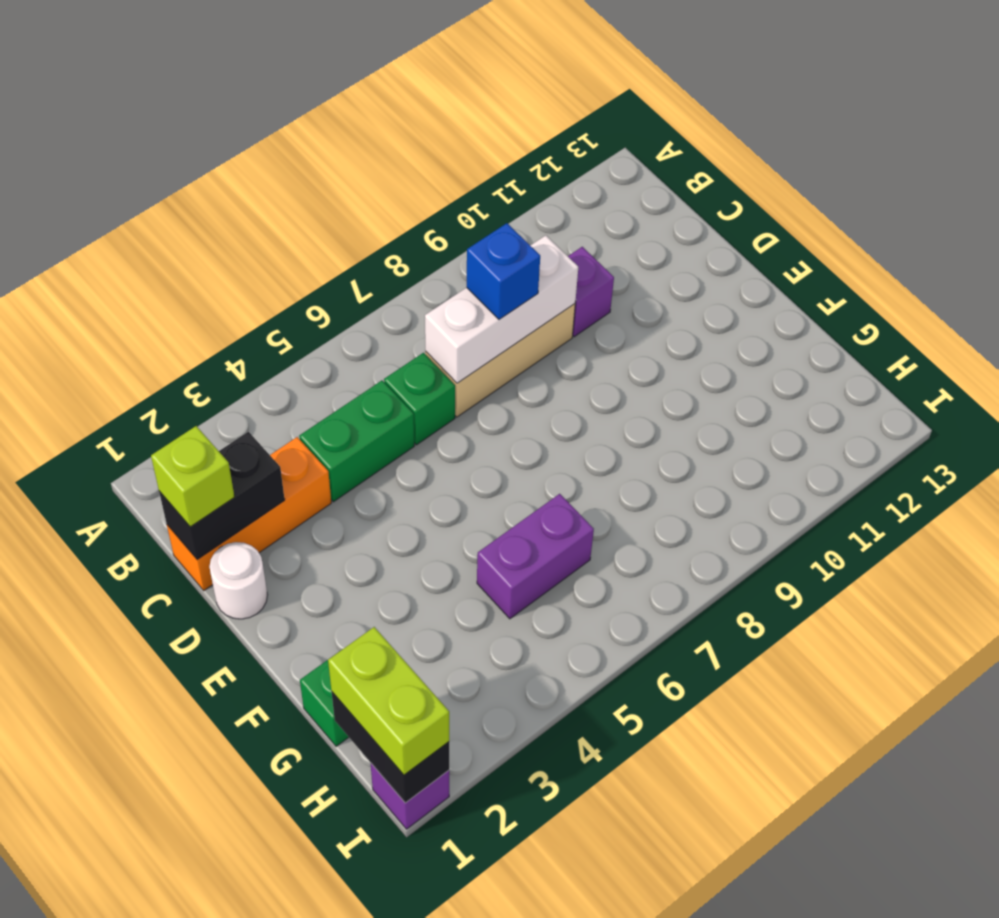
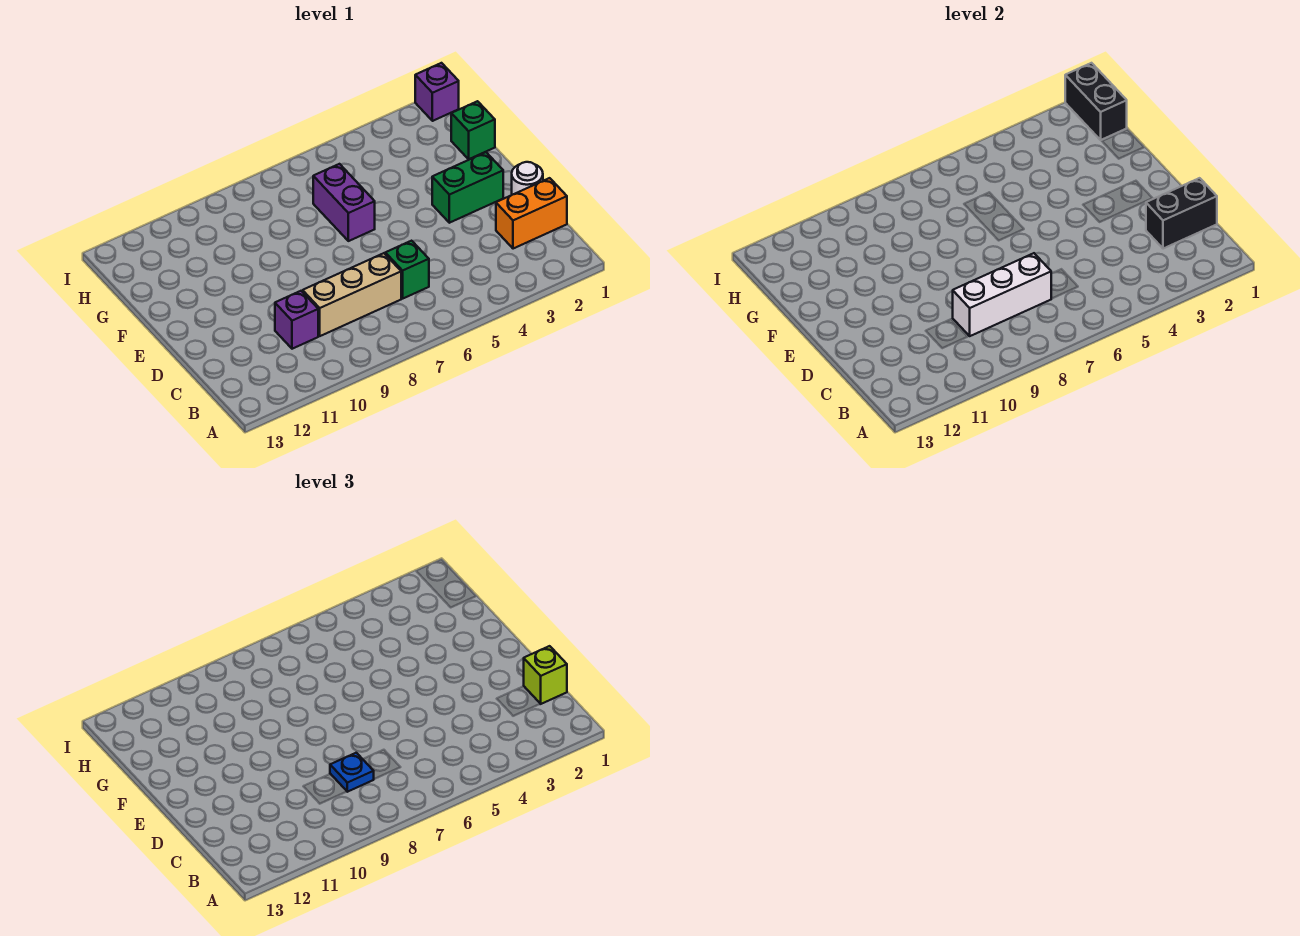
orange brick C1:C3 level 1 -> orange brick C1:C2 level 1
green brick C4:C5 level 1 -> green brick E2:E3 level 1
blue brick C8 level 3 -> blue plate C8 level 3
purple brick G5:G6 level 1 -> purple brick F6:G6 level 1
lime brick H1:I1 level 3 -> none

